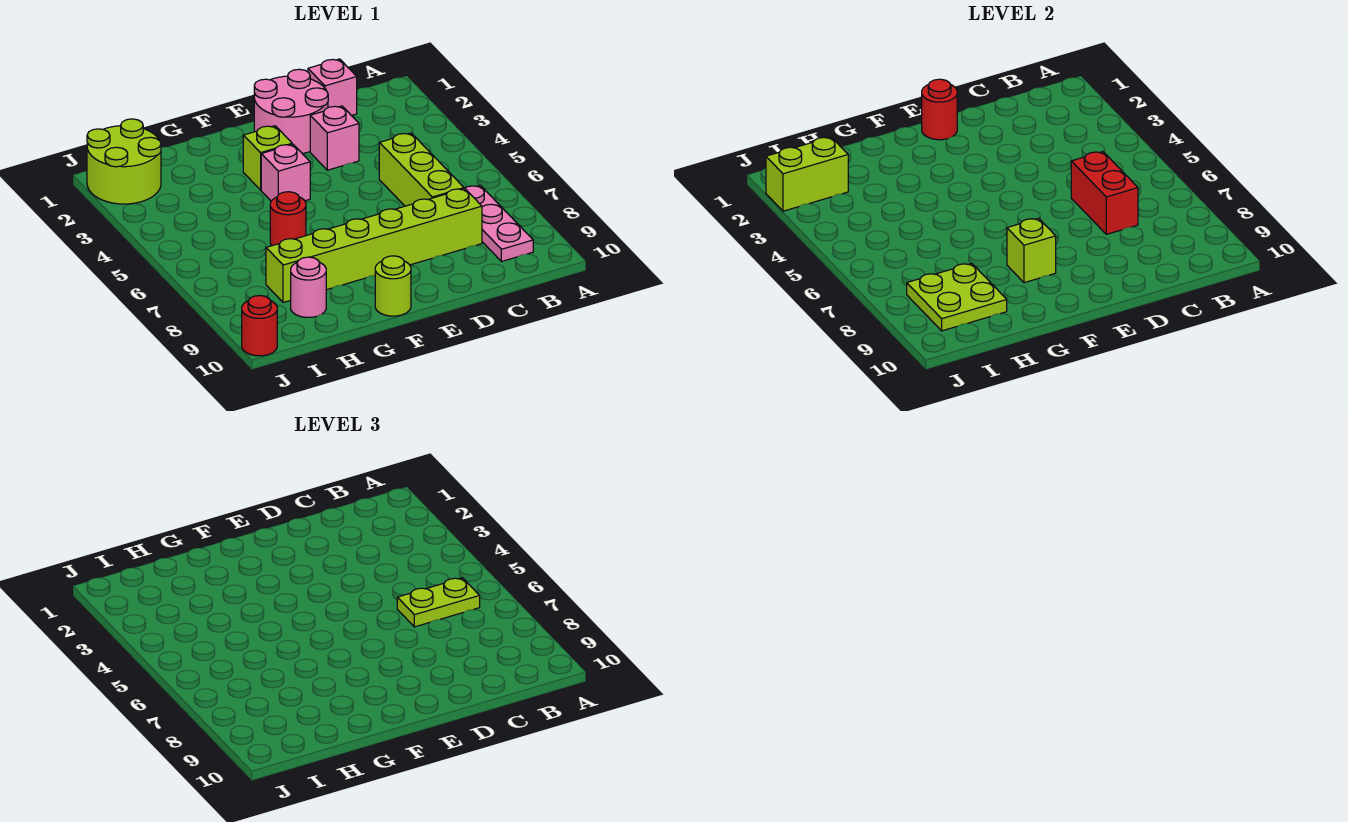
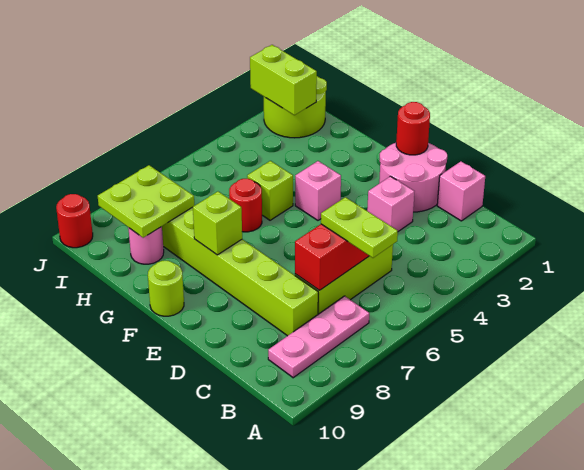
lime brick F3 level 1 -> lime brick G5 level 1

